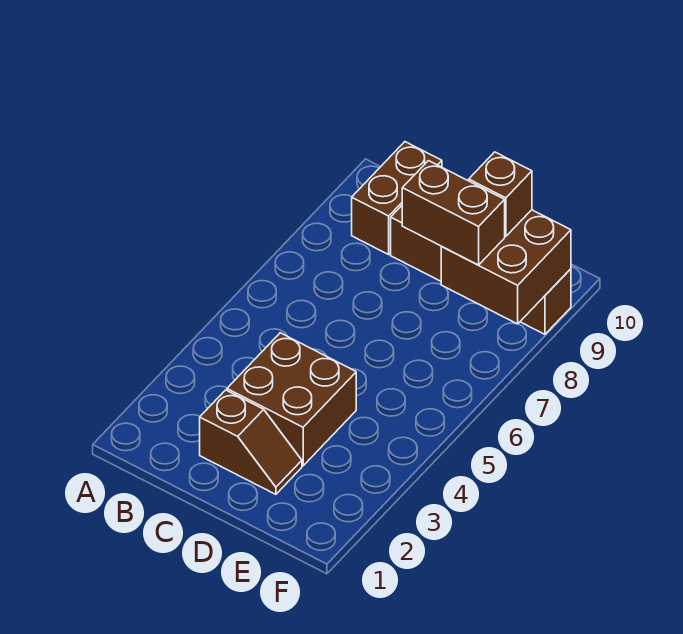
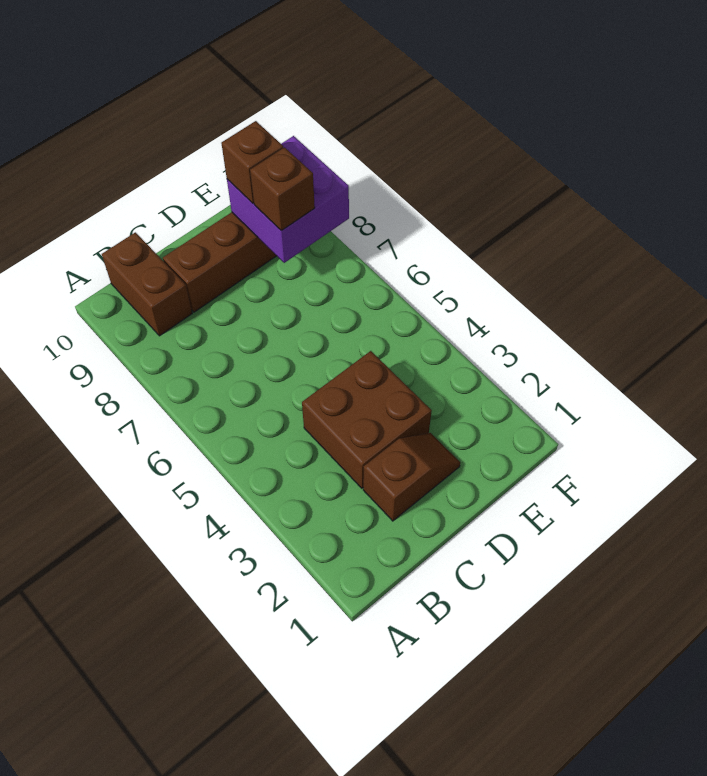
brown brick D8:E8 level 3 -> brown brick E8 level 3
brown brick E8:F9 level 2 -> purple brick E8:F9 level 2

